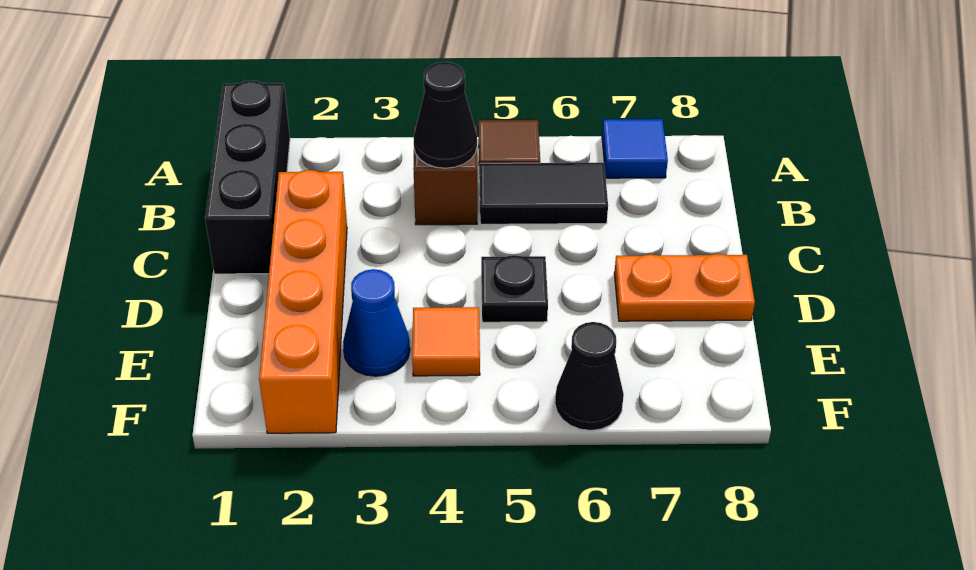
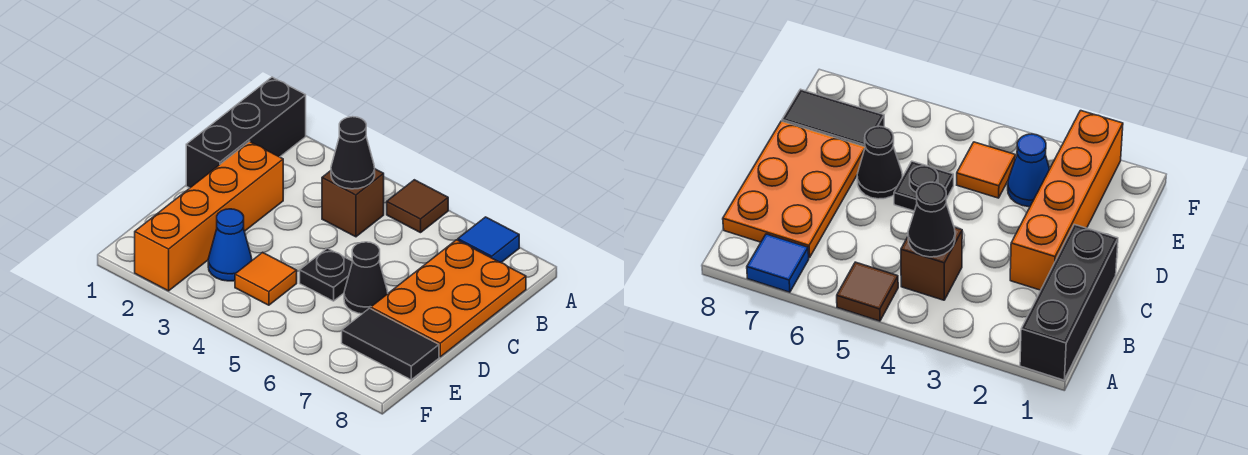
black tile B5:B6 level 1 -> black tile E7:E8 level 1
orange plate D7:D8 level 1 -> orange plate B7:D8 level 1
black cone F6 level 1 -> black cone D6 level 1

